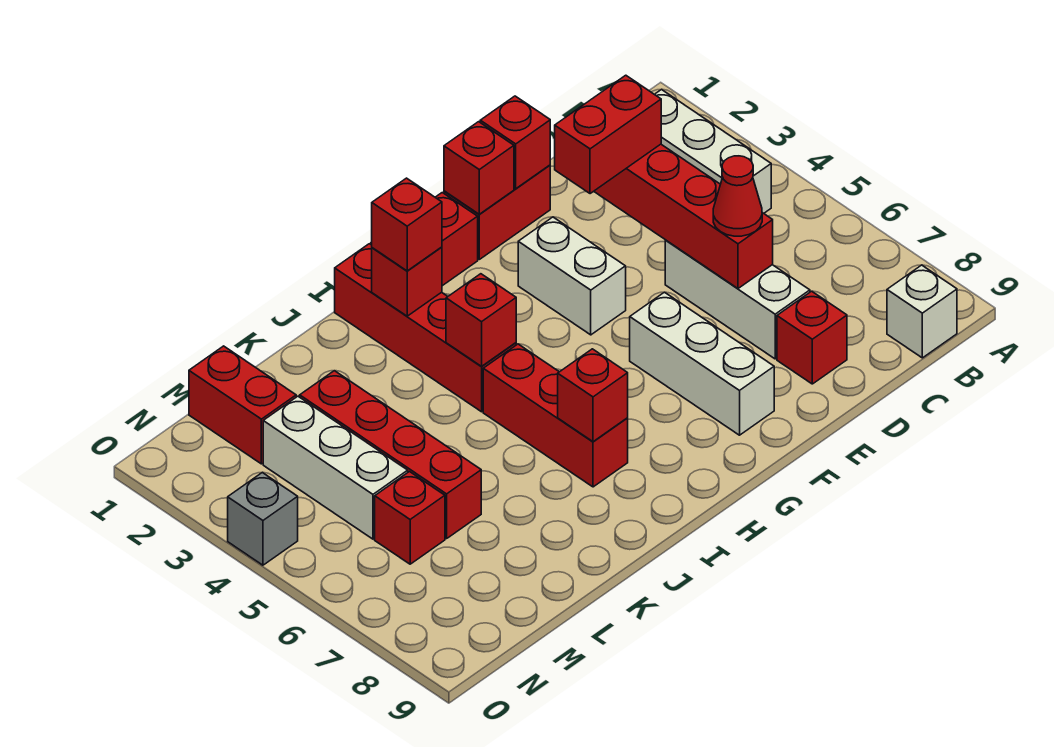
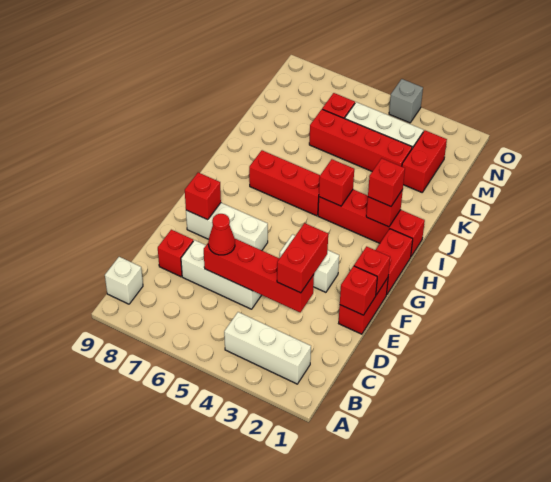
red brick I7 level 2 -> red brick F8 level 2
red brick M1:M2 level 1 -> red brick L2:M2 level 1

